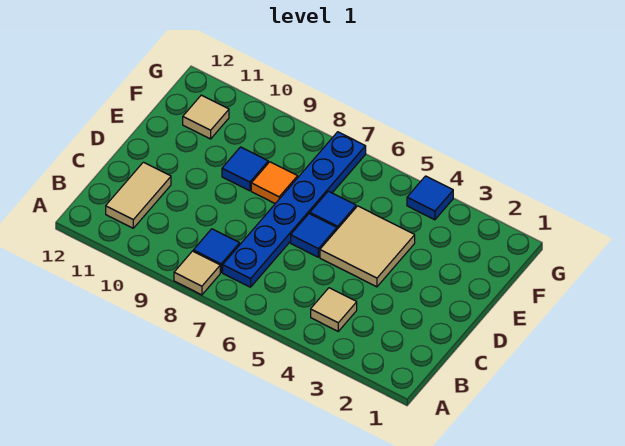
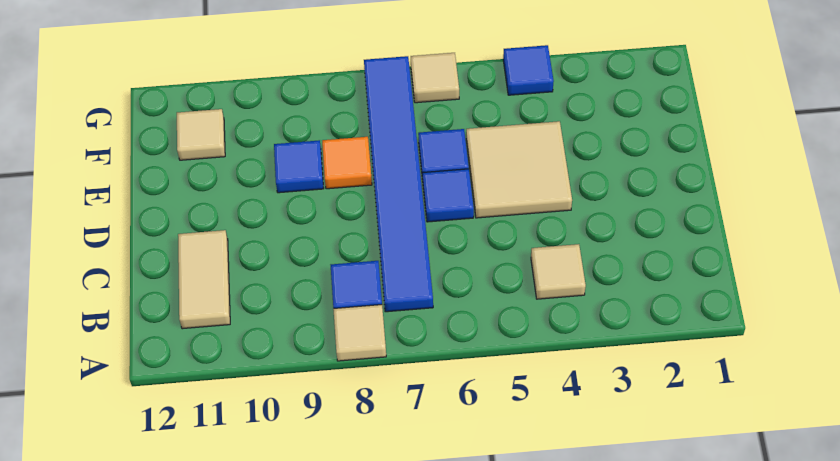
blue plate B7:G7 level 1 -> blue tile B7:G7 level 1
none -> tan tile G6 level 1

